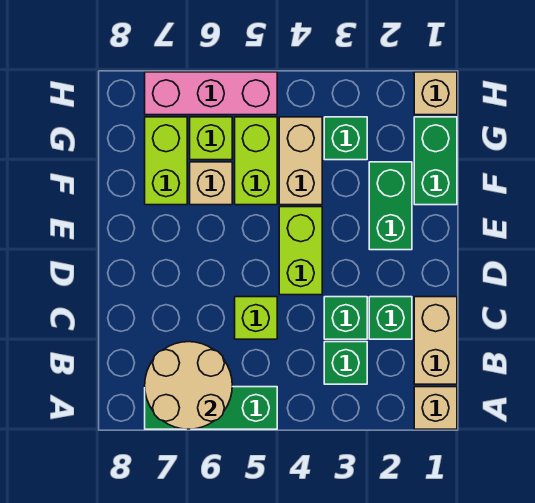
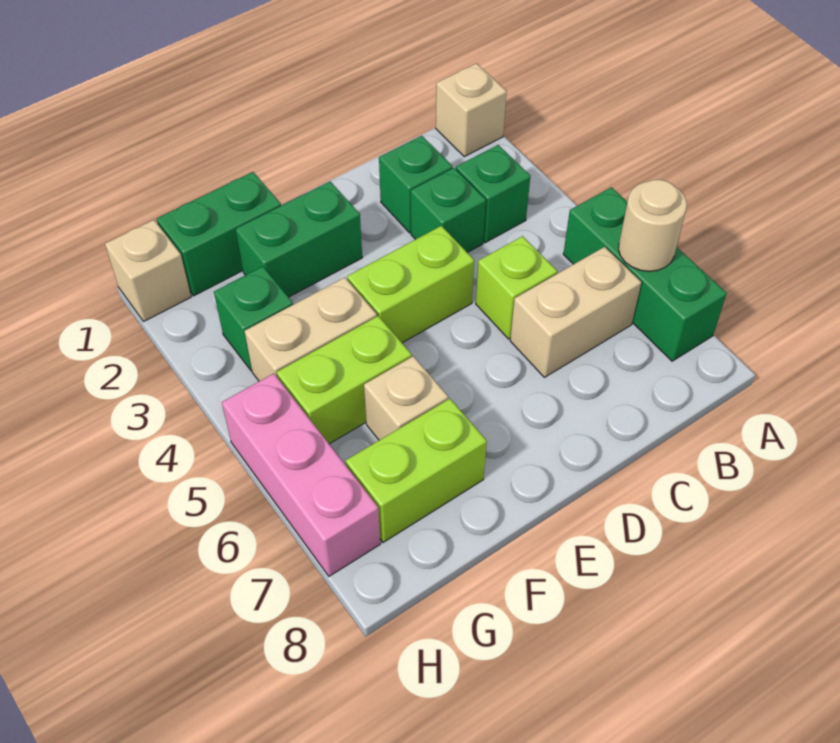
tan round brick A6:B7 level 2 -> tan round brick A6 level 2
tan brick B1:C1 level 1 -> tan brick B6:C6 level 1
lime brick G6 level 1 -> none

